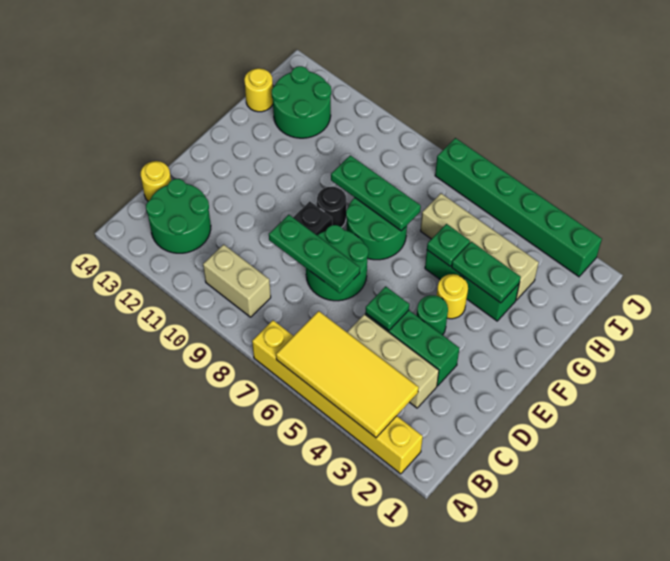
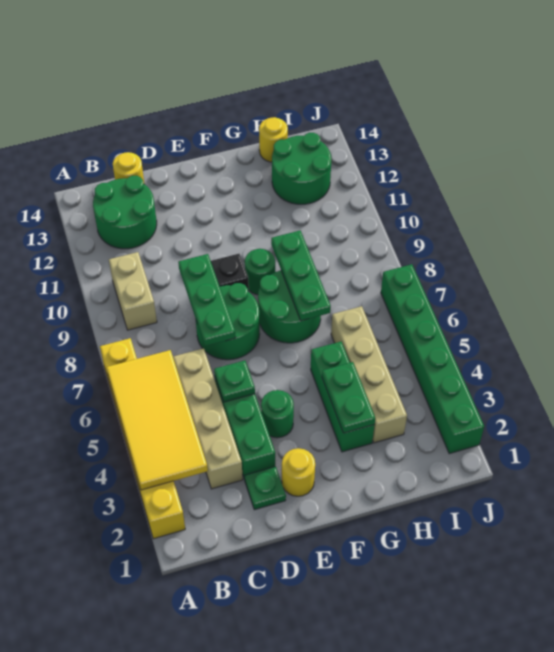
tan brick C3:C5 level 1 -> tan brick C3:C6 level 1
yellow round brick F4 level 1 -> yellow round brick E2 level 1
black round brick F9 level 1 -> green round brick F9 level 1
green plate G5 level 2 -> green plate D2 level 1

